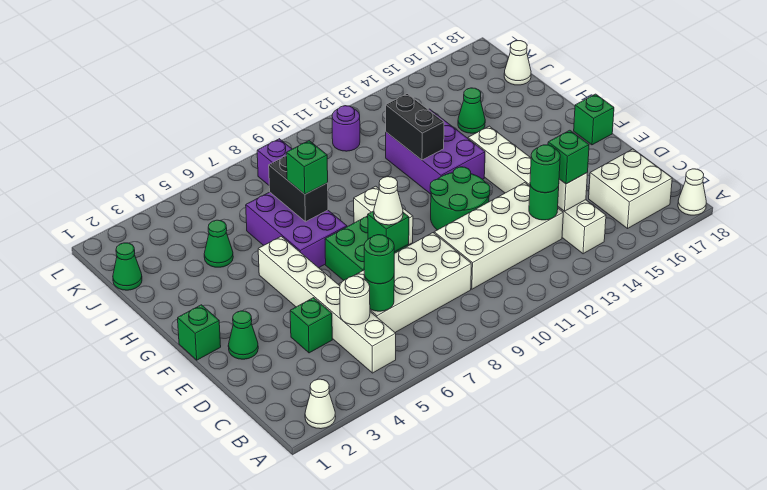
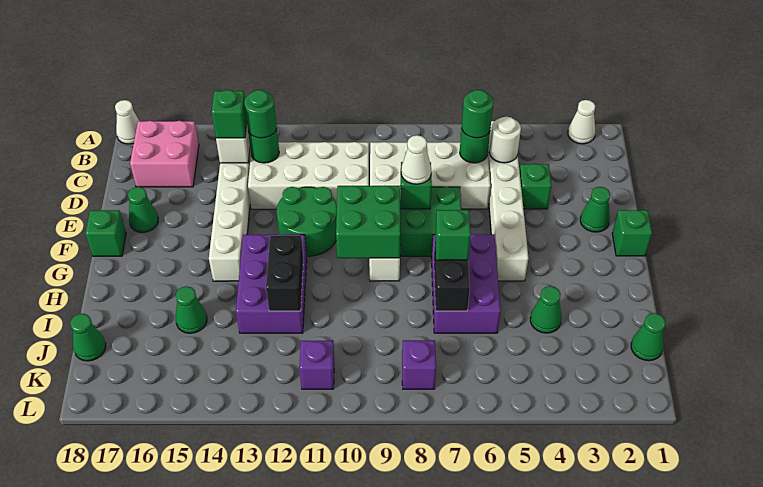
white brick B16:C17 level 1 -> pink brick B16:C17 level 1
none -> green cone E17 level 1
none -> green brick F9:G10 level 2
white cone J18 level 1 -> green cone J18 level 1
purple round brick K11 level 1 -> purple brick K11 level 1

